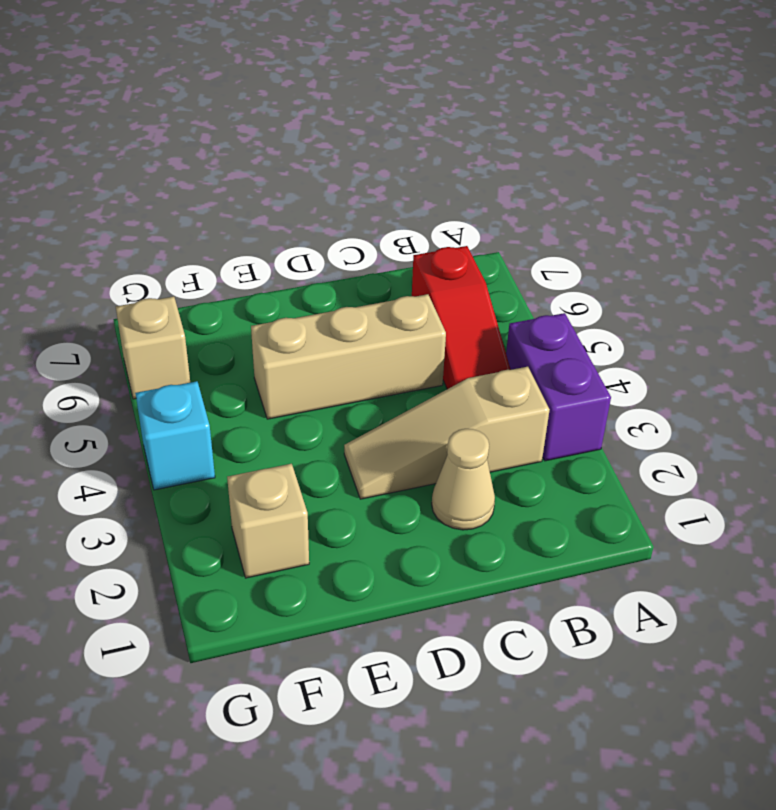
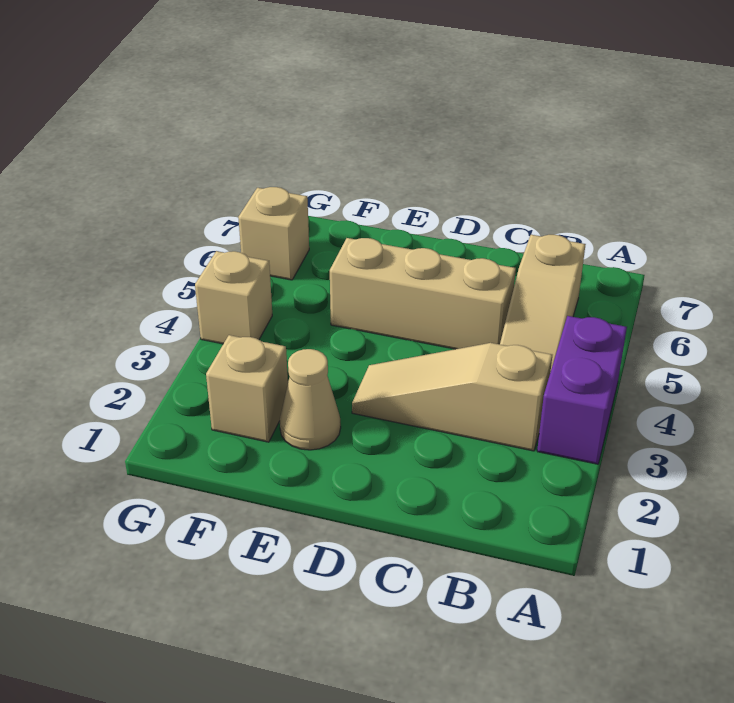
red slope B4:B6 level 1 top 6 -> tan slope B4:B6 level 1 top 6
tan cone C2 level 1 -> tan cone E2 level 1
cyan brick G4 level 1 -> tan brick G4 level 1

